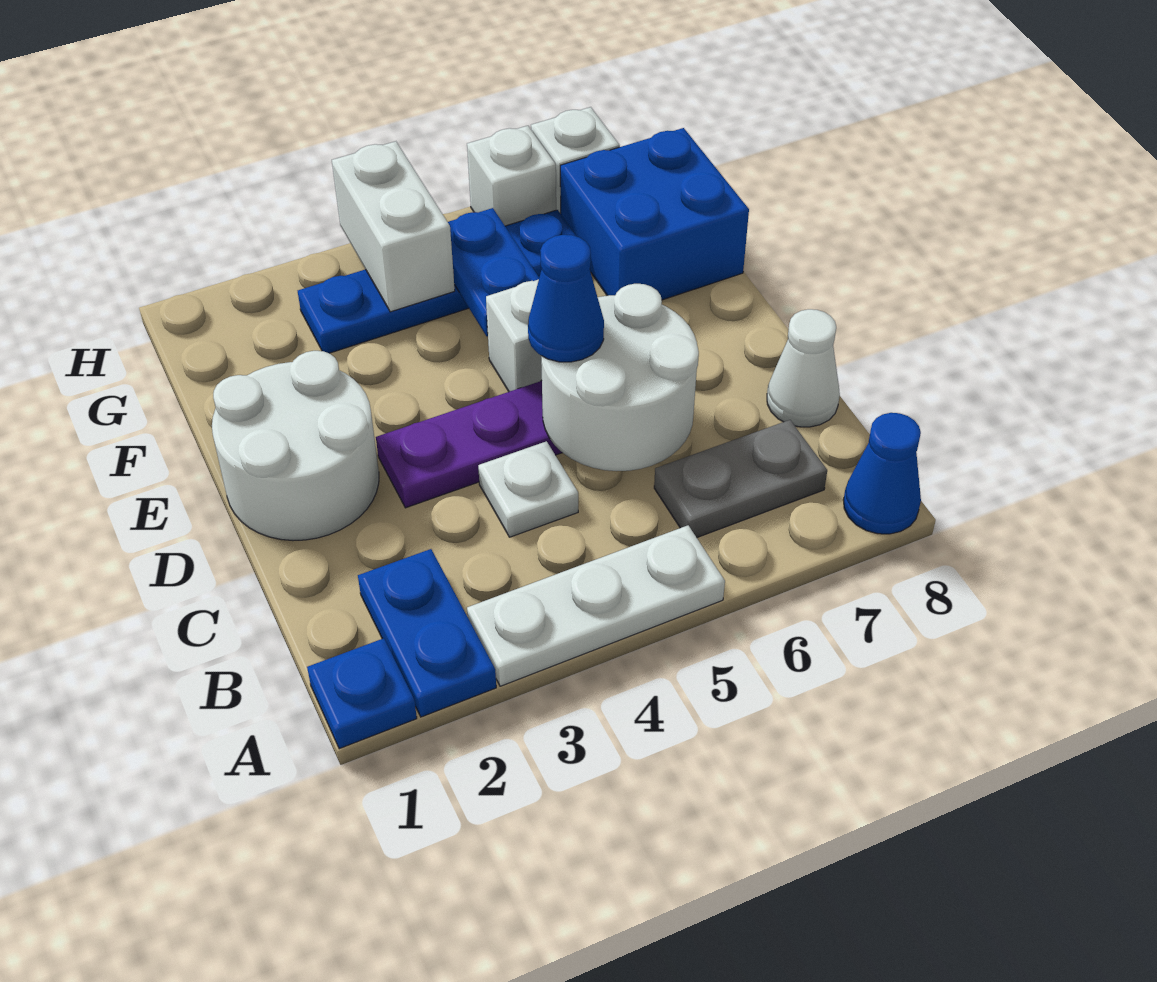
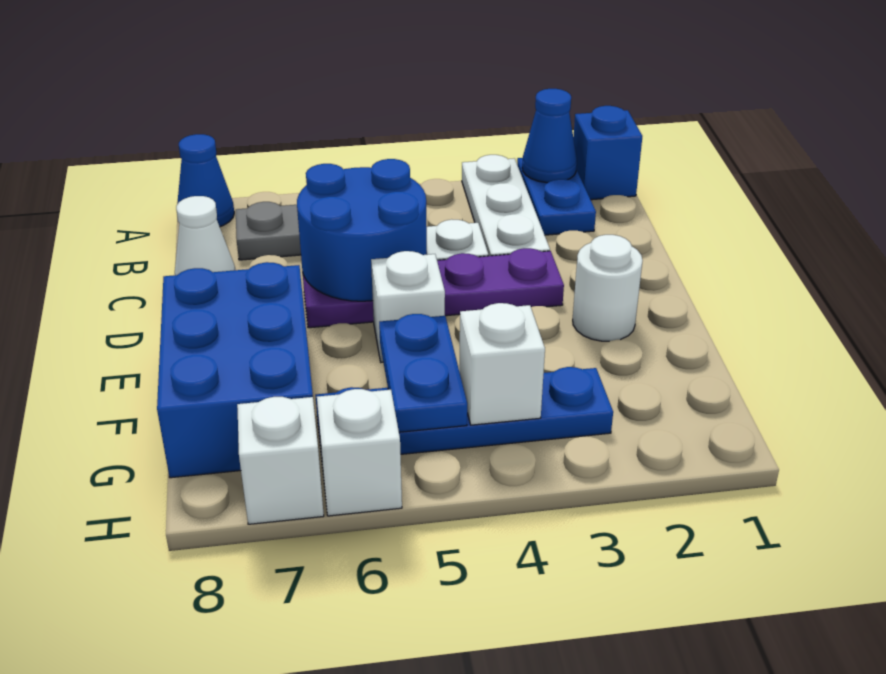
blue plate A1 level 1 -> blue brick A1 level 1
white plate A3:A5 level 1 -> white plate A3:C3 level 1
white round brick C5:D6 level 2 -> blue round brick C5:D6 level 2
white round brick D1:E2 level 1 -> white round brick E2 level 1
blue cone D5 level 3 -> blue cone A2 level 2
blue brick F7:G8 level 1 -> blue brick E7:G8 level 1
white brick G4:H4 level 2 -> white brick G4 level 2

